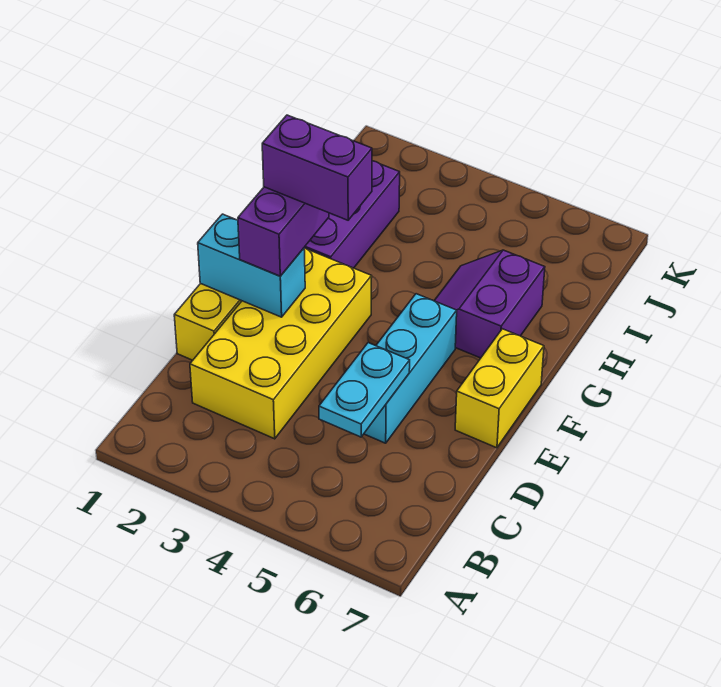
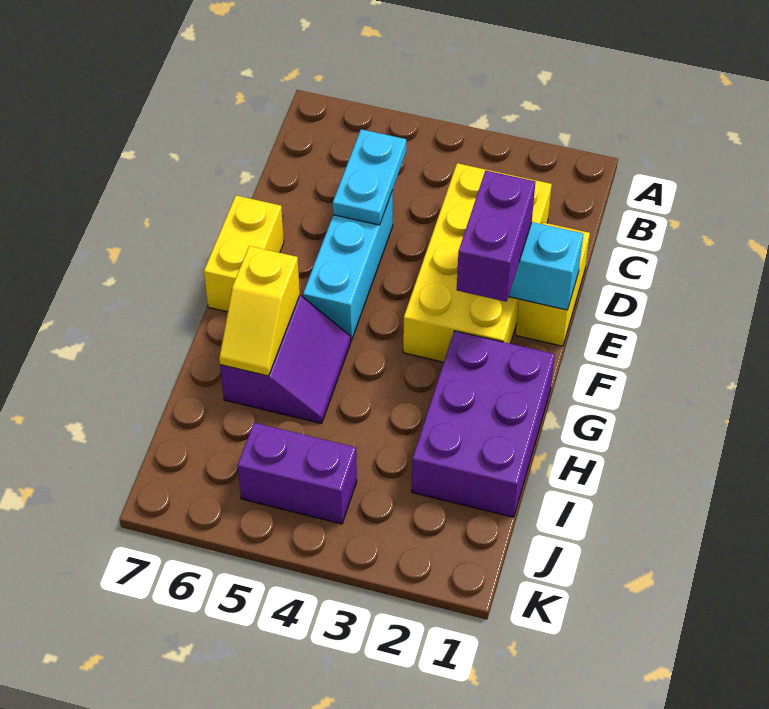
purple brick F2:F3 level 4 -> purple brick J4:J5 level 1
none -> yellow slope G6:H6 level 2 top G

